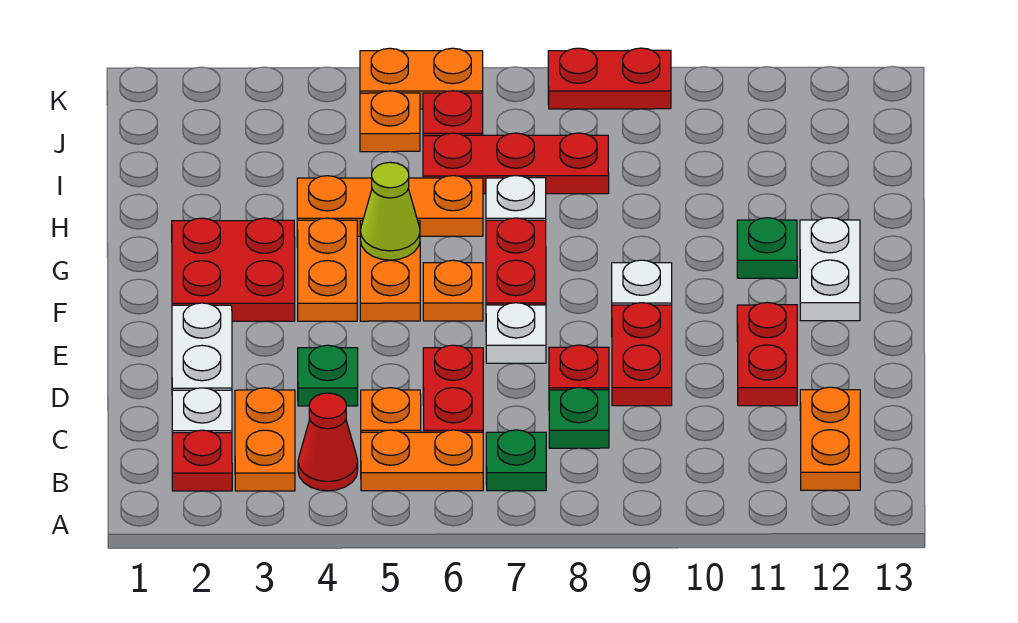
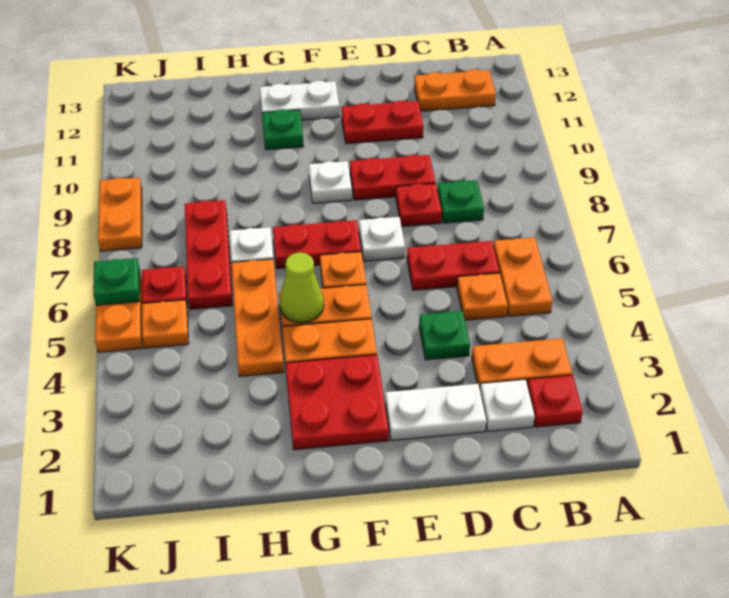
red cone B4 level 1 -> none
green plate B7 level 1 -> green plate K6 level 2
red plate K8:K9 level 1 -> orange plate K8:K9 level 1

